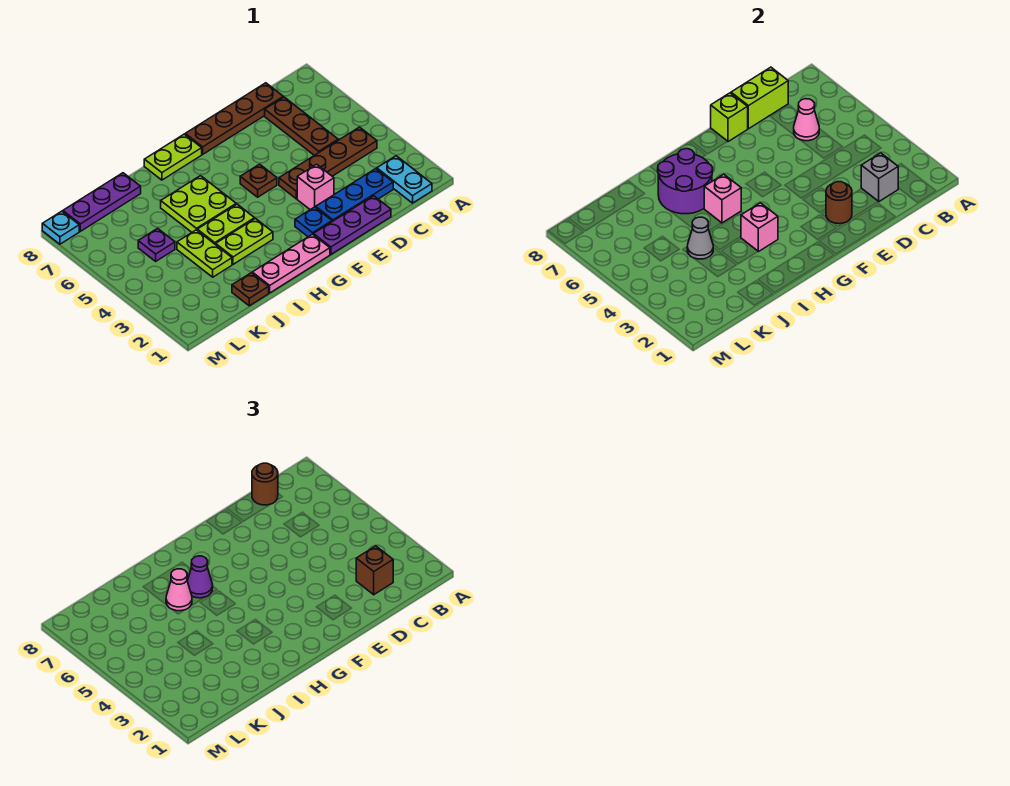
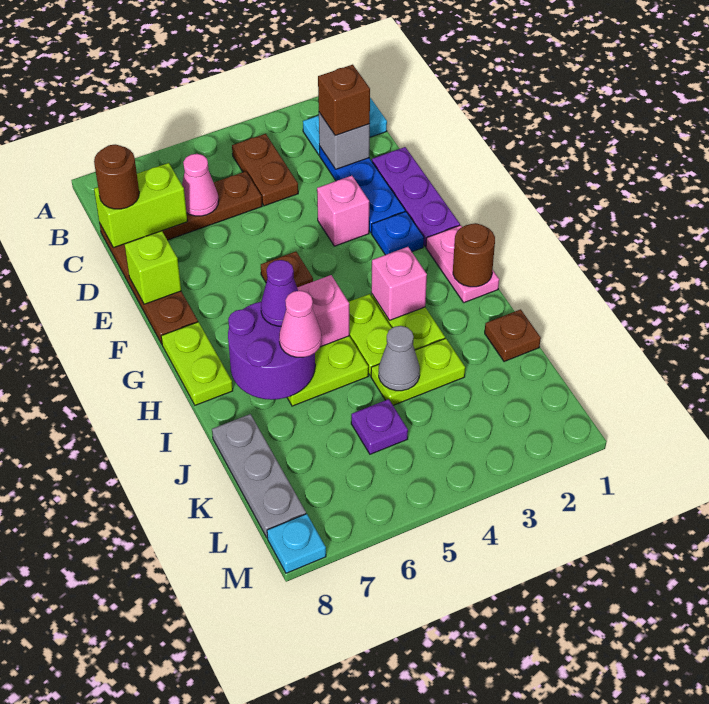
brown plate B4:E4 level 1 -> brown plate B4:C4 level 1
lime brick C8:D8 level 2 -> lime brick C7:C8 level 2
brown round brick E2 level 2 -> brown round brick H1 level 2
pink plate G1:I1 level 1 -> pink plate G1:H1 level 1
purple plate J8:L8 level 1 -> grey plate J8:L8 level 1

